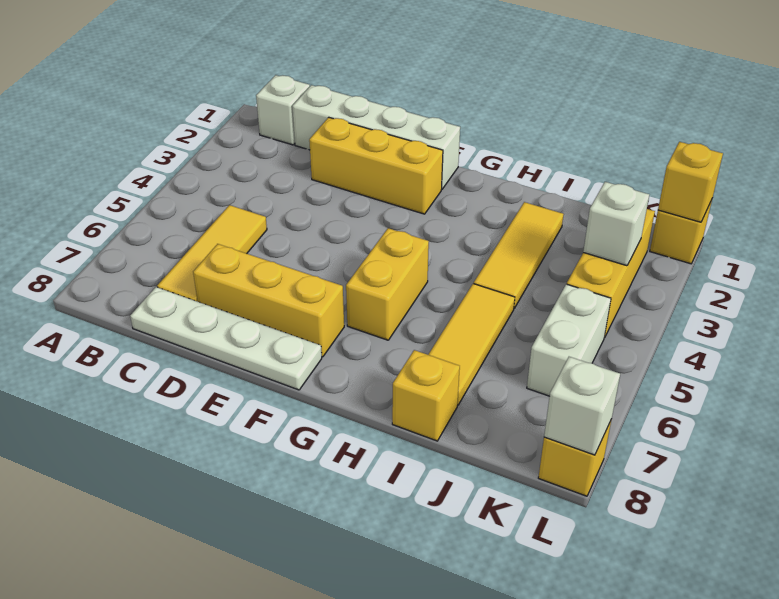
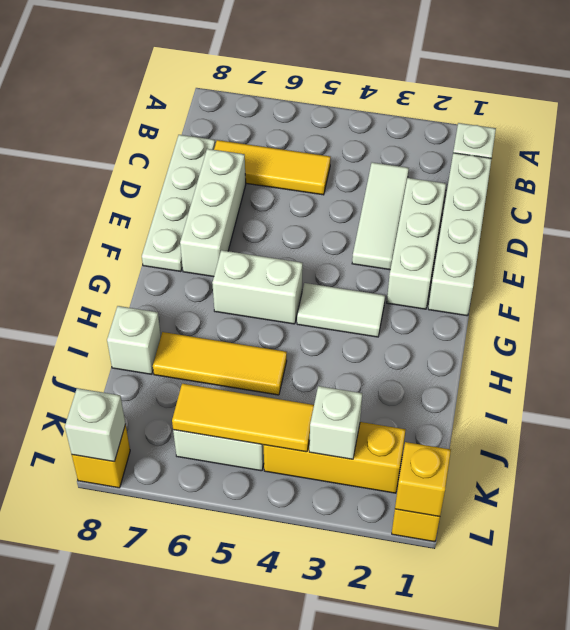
none -> white tile C3:E3 level 1
yellow brick D2:F2 level 1 -> white brick D2:F2 level 1
yellow brick D7:F7 level 1 -> white brick D7:F7 level 1
none -> white tile G3:G4 level 1
yellow brick G5:G6 level 1 -> white brick G5:G6 level 1
yellow tile I2:I4 level 1 -> yellow tile K4:K6 level 2
yellow brick I8 level 1 -> white brick I8 level 1

